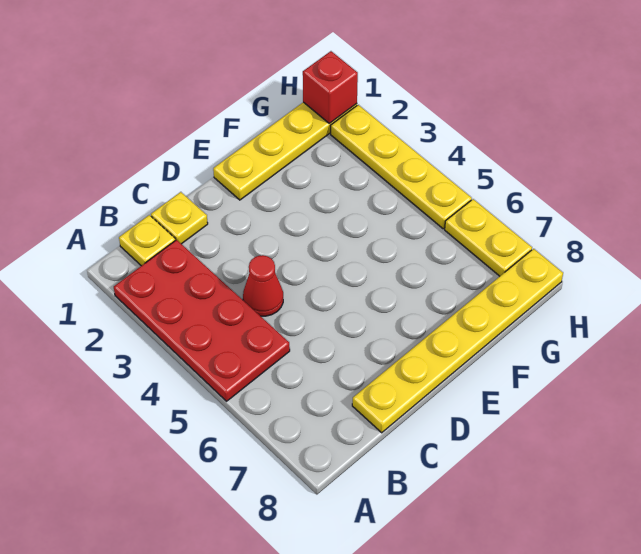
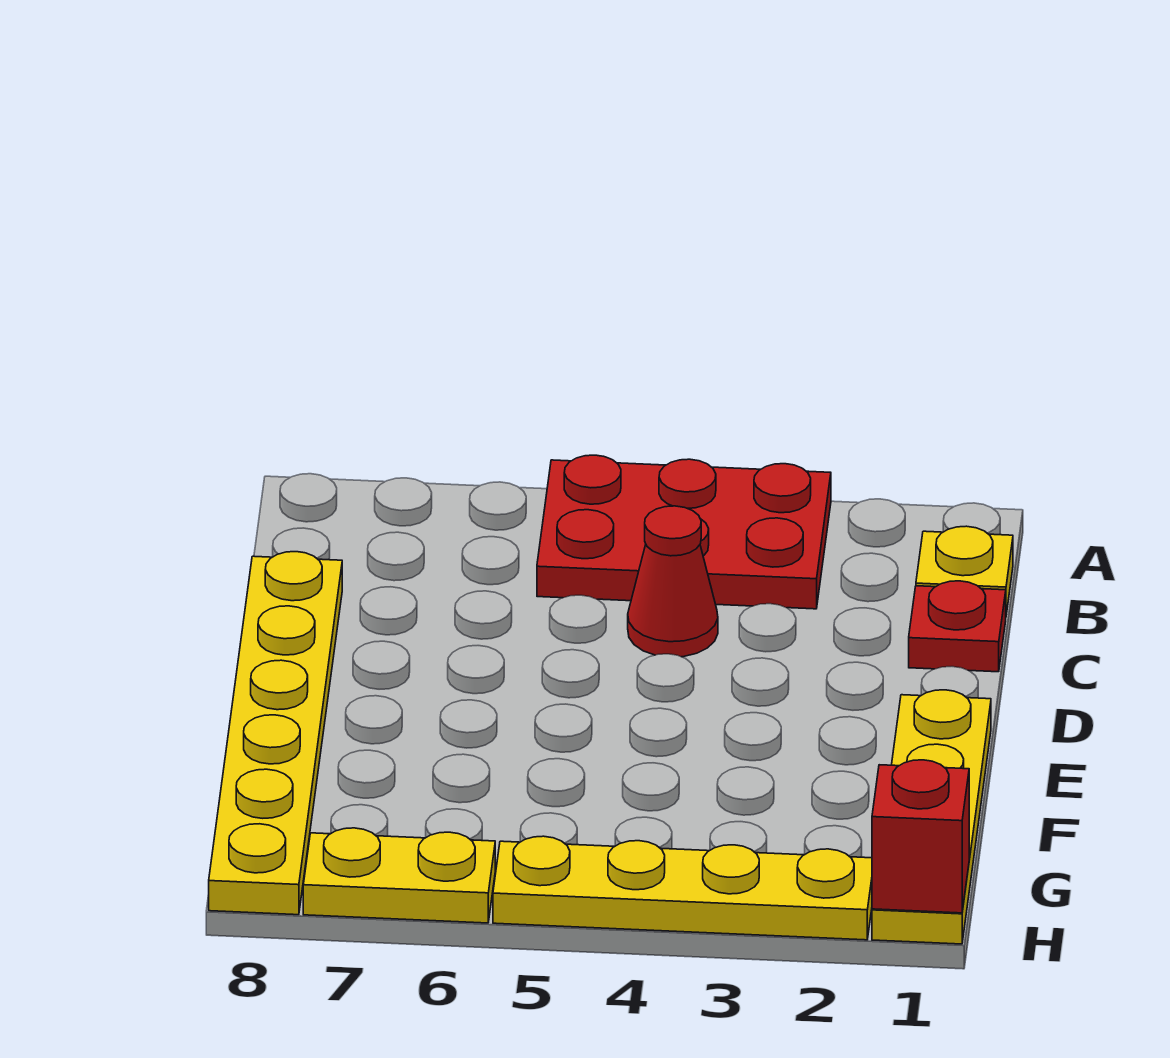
red plate A2:B5 level 1 -> red plate A3:B5 level 1
yellow plate C1 level 1 -> red plate C1 level 1

